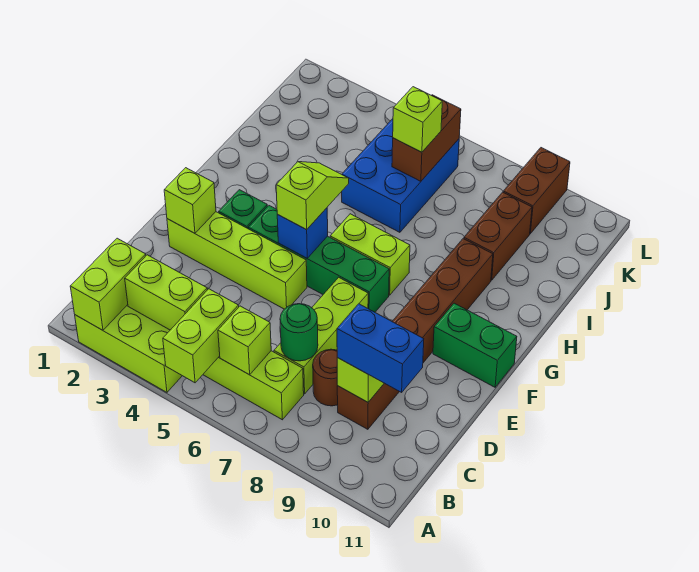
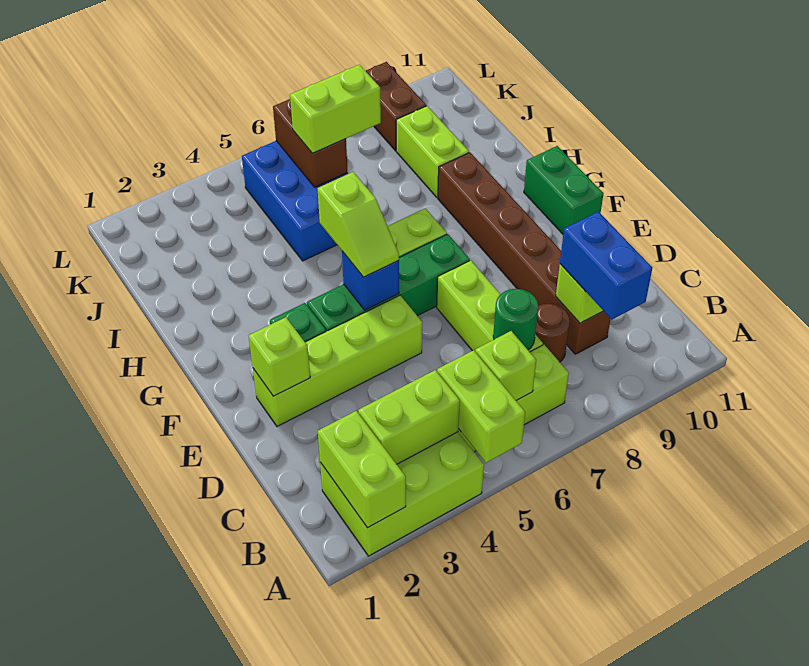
blue brick C9:C10 level 3 -> blue brick B9:C9 level 3
lime slope F5:G5 level 3 top F -> lime slope F5:G5 level 3 top G
green brick F10:F11 level 1 -> green brick F11:G11 level 1
brown brick I9:J9 level 1 -> lime brick I9:J9 level 1
lime brick J6 level 3 -> lime brick J6:J7 level 3

